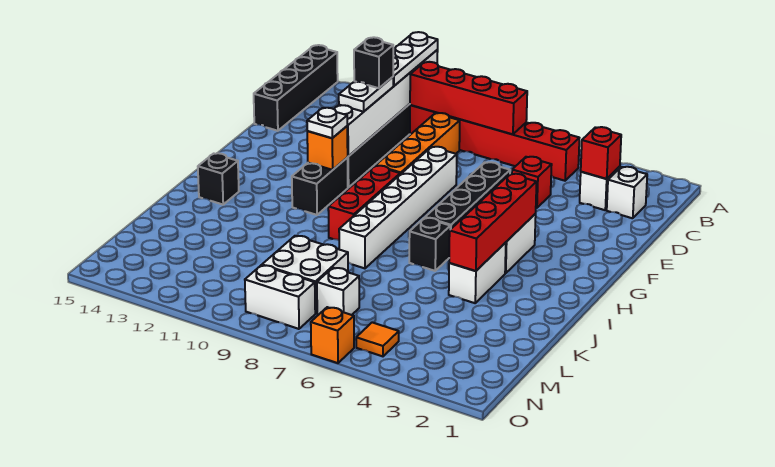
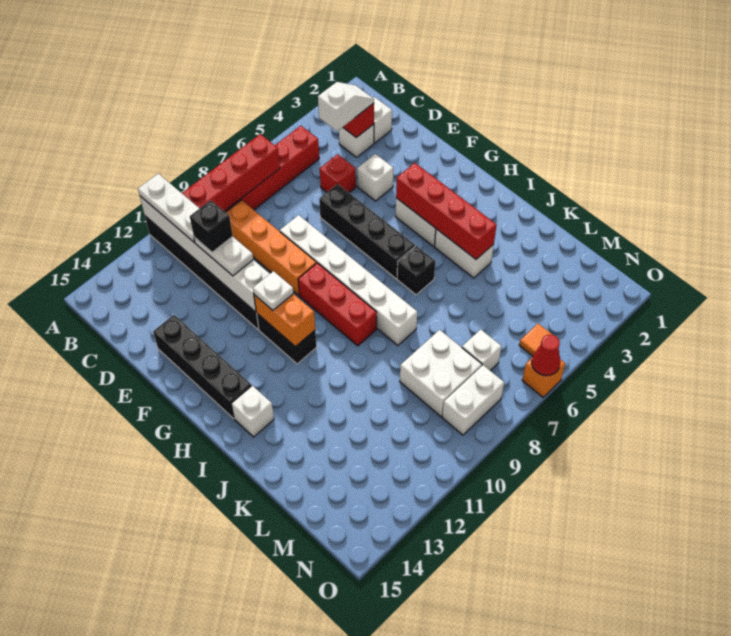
black brick A15:D15 level 1 -> black brick E14:H14 level 1
none -> white slope C3:C4 level 3 top 4
none -> white brick E4 level 1
orange brick G11 level 2 -> orange brick G11:H11 level 2
black brick I14 level 1 -> white brick I14 level 1
none -> red cone O6 level 2

